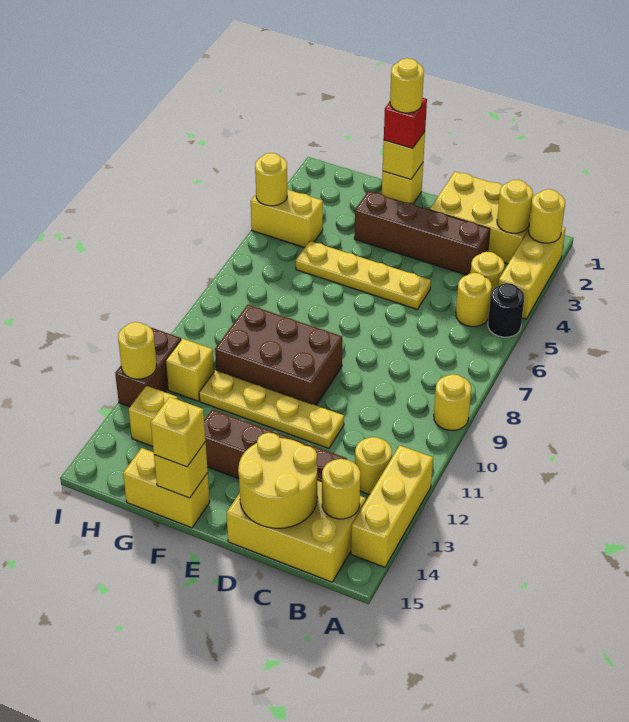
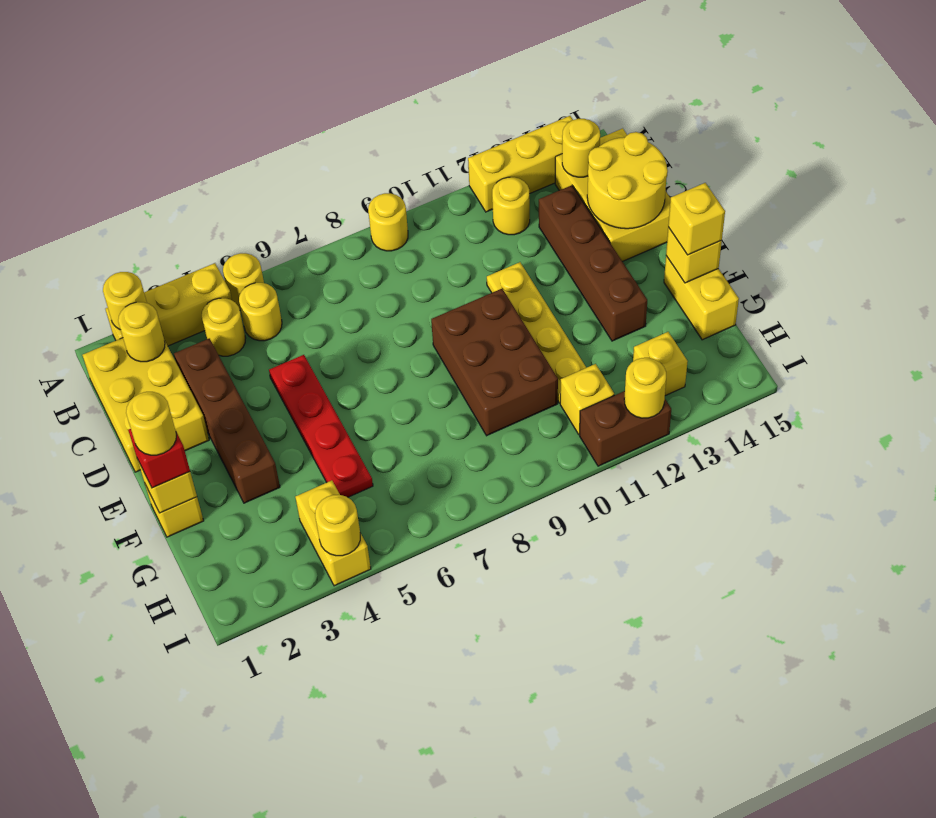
black round brick A5 level 1 -> yellow round brick A5 level 1
yellow plate D5:G5 level 1 -> red plate D5:G5 level 1

